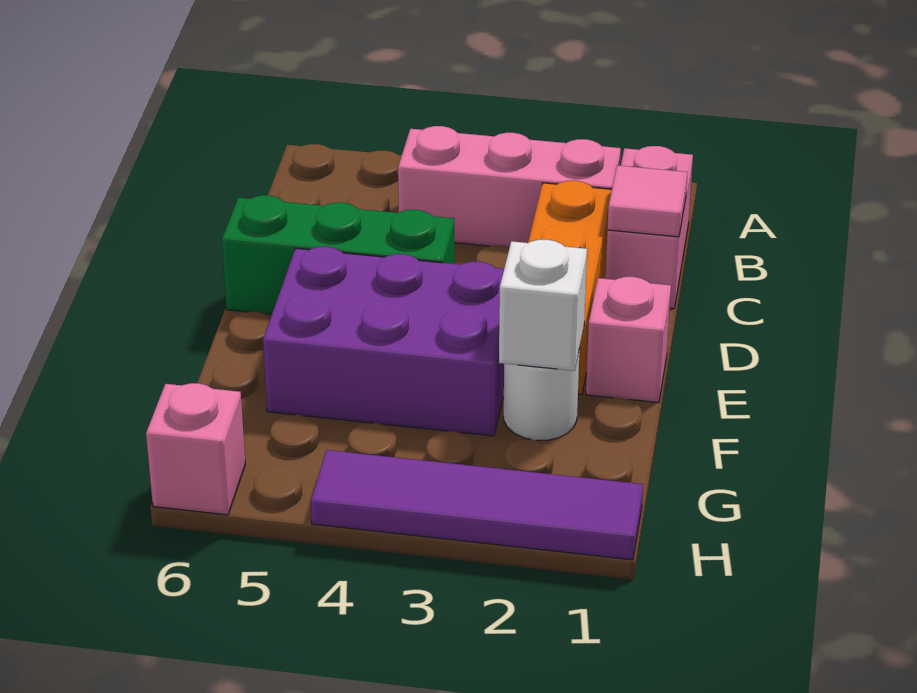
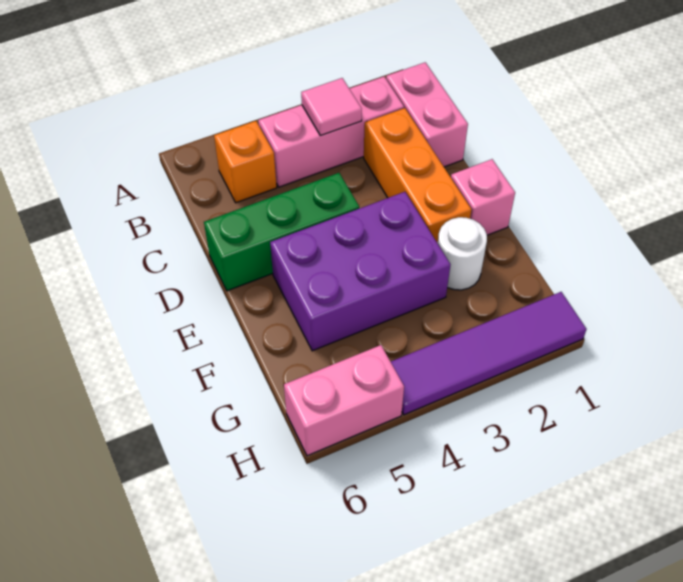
none -> orange brick B5 level 1
pink tile C1 level 2 -> pink tile B3 level 2
white brick F2 level 2 -> none
pink brick H6 level 1 -> pink brick H5:H6 level 1

